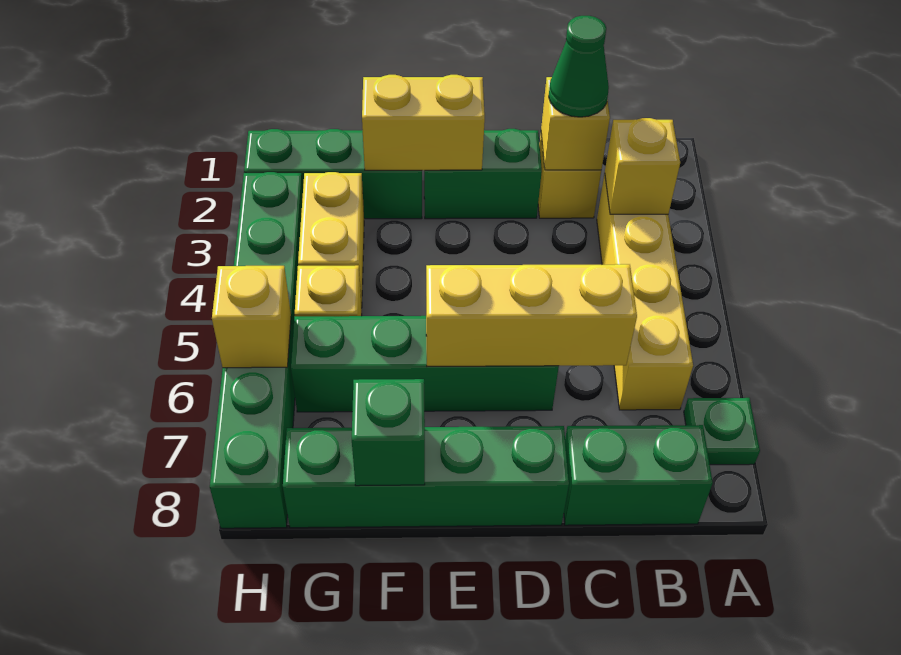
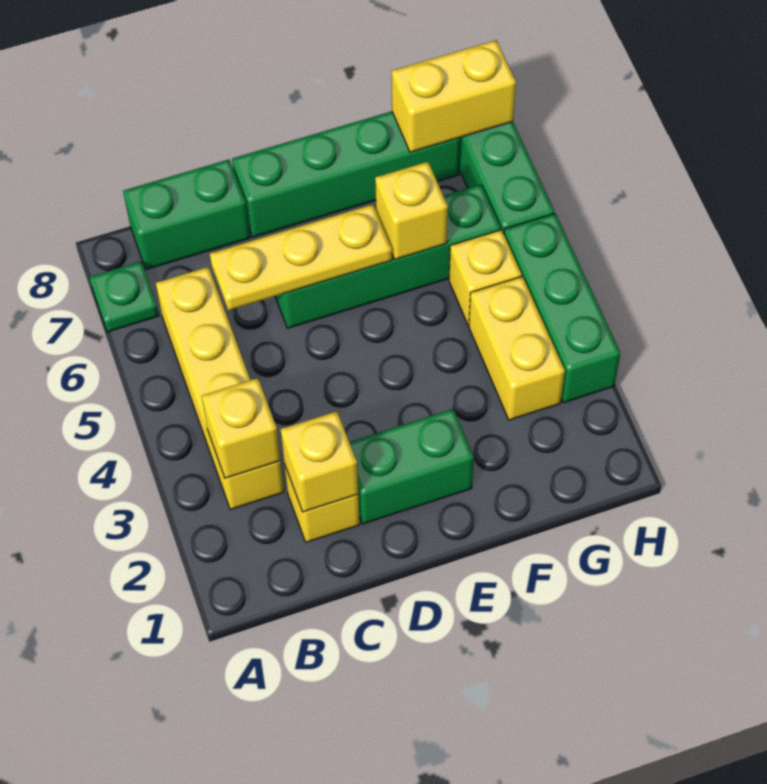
green cone C2 level 3 -> none
yellow brick C6:E6 level 2 -> yellow plate C6:E6 level 2
yellow brick E2:F2 level 2 -> yellow brick G8:H8 level 2
green brick F2:H2 level 1 -> none
green brick F8 level 2 -> none
yellow brick H6 level 2 -> yellow brick F6 level 2

